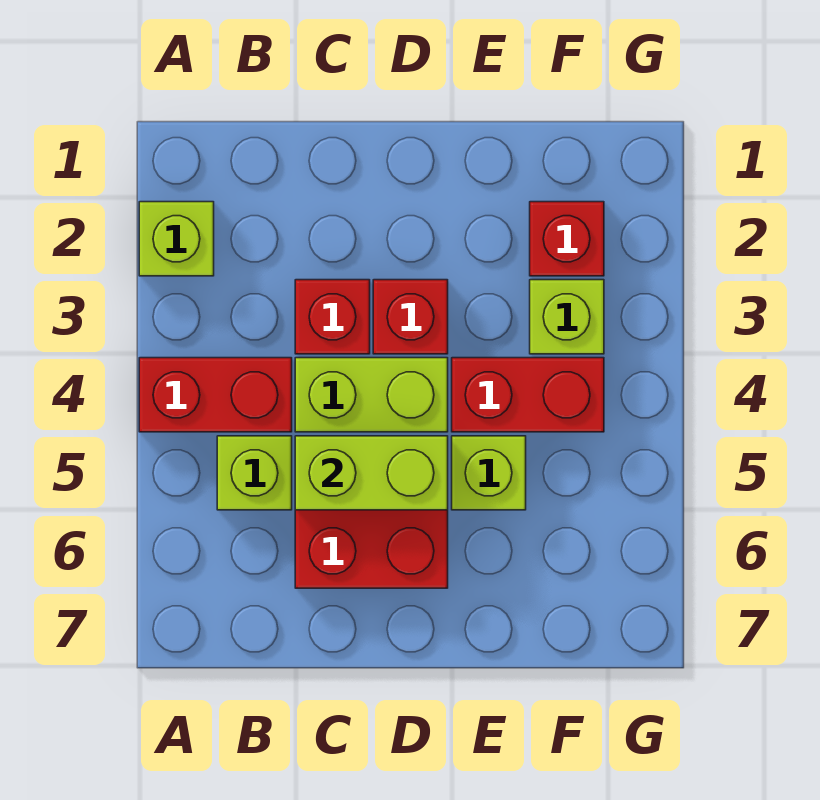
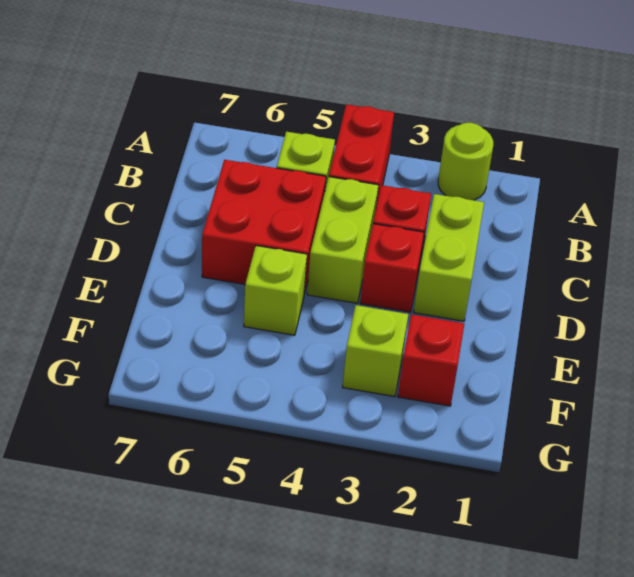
lime brick A2 level 1 -> lime round brick A2 level 1
lime brick C5:D5 level 2 -> lime brick C2:D2 level 1
red brick E4:F4 level 1 -> none

